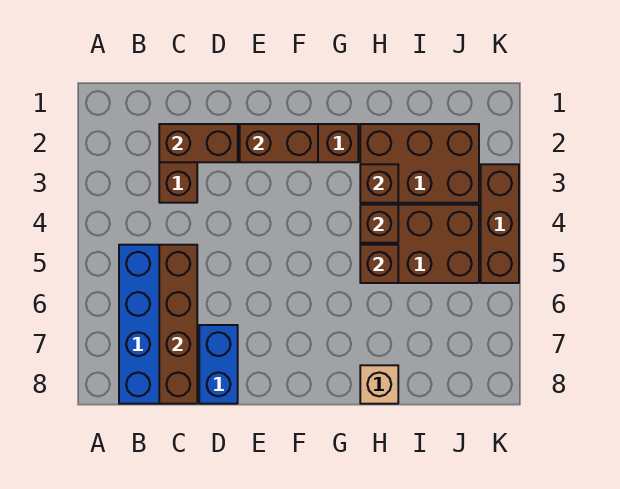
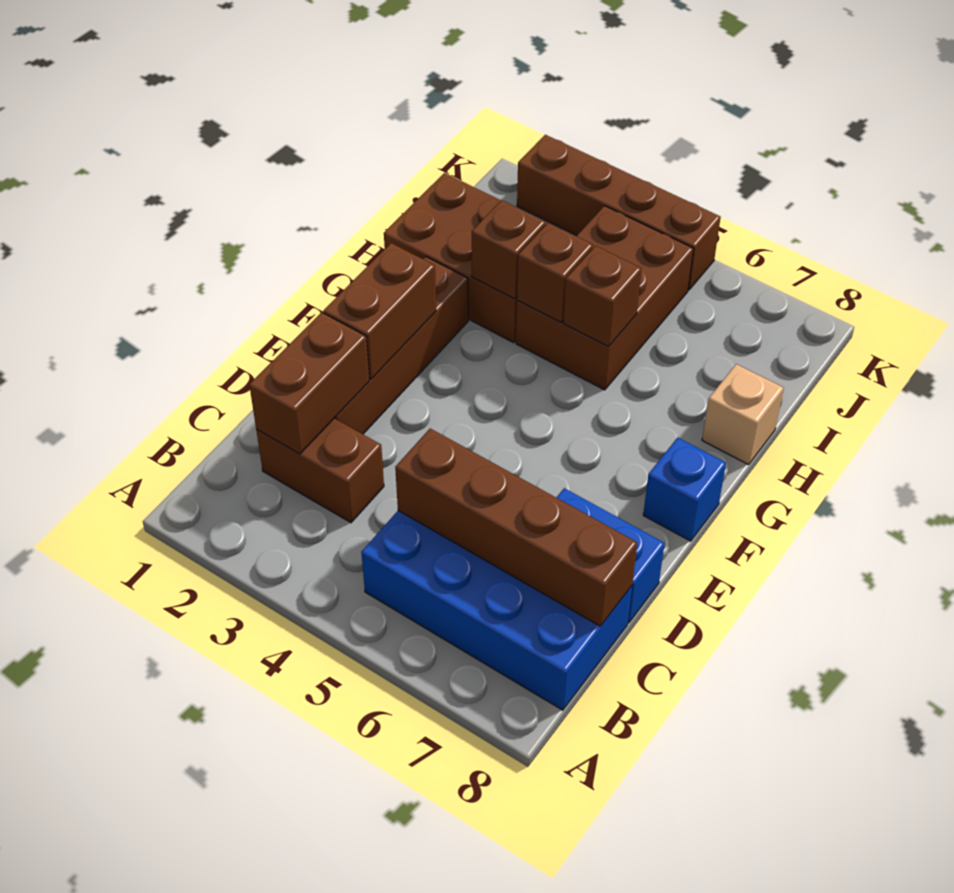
none -> blue brick F8 level 1
brown brick H2:J3 level 1 -> brown brick H1:I3 level 1
brown brick K3:K5 level 1 -> brown brick K2:K5 level 1

